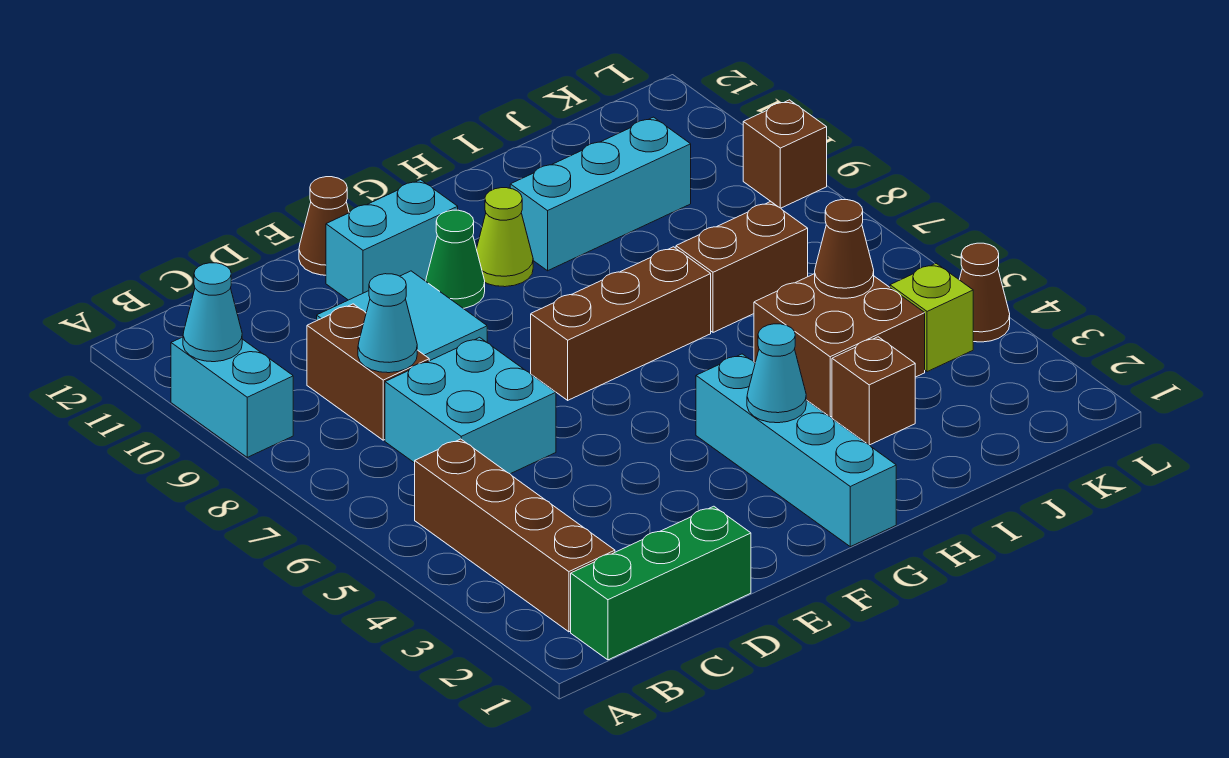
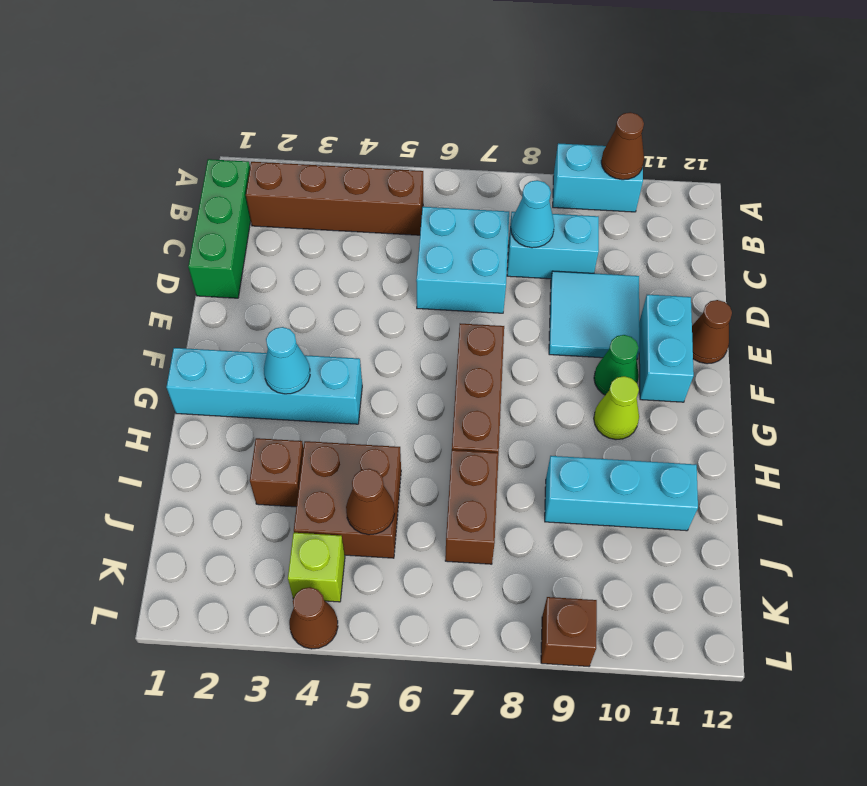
cyan cone A10 level 2 -> brown cone A10 level 2
brown brick C8:C9 level 1 -> cyan brick C8:C9 level 1
cyan brick H10:J10 level 1 -> cyan brick I9:I11 level 1

